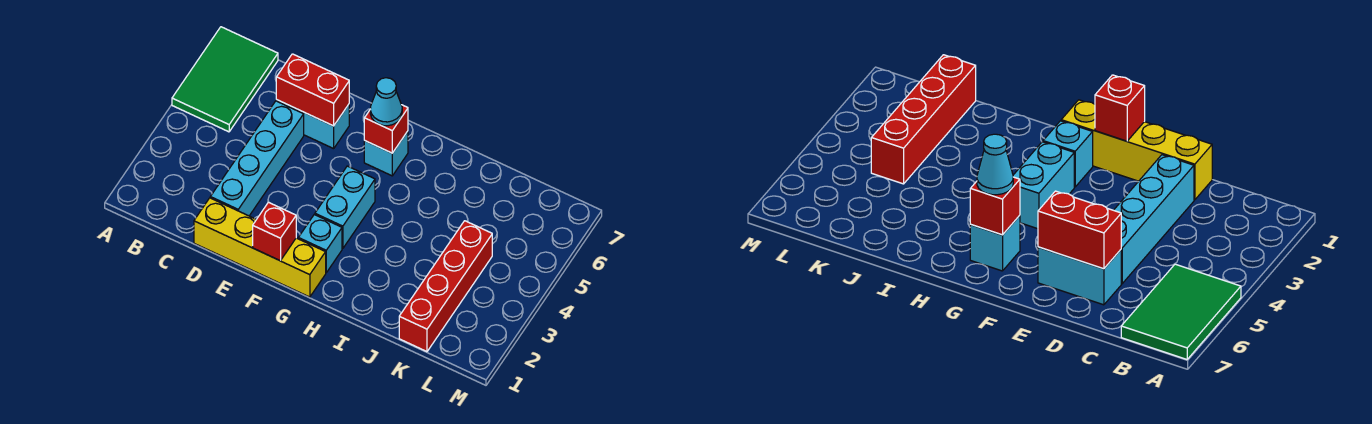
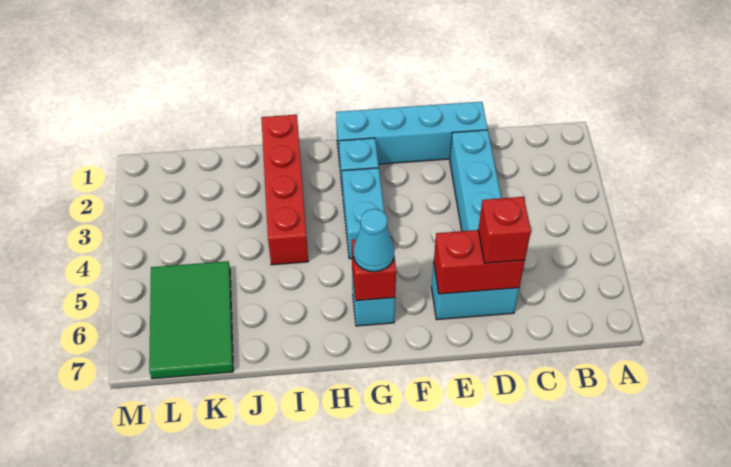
green tile A5:B7 level 1 -> green tile K5:L7 level 1
yellow brick D1:G1 level 1 -> cyan brick D1:G1 level 1
red brick F1 level 2 -> red brick D6 level 3
red brick K1:K4 level 1 -> red brick I1:I4 level 1

